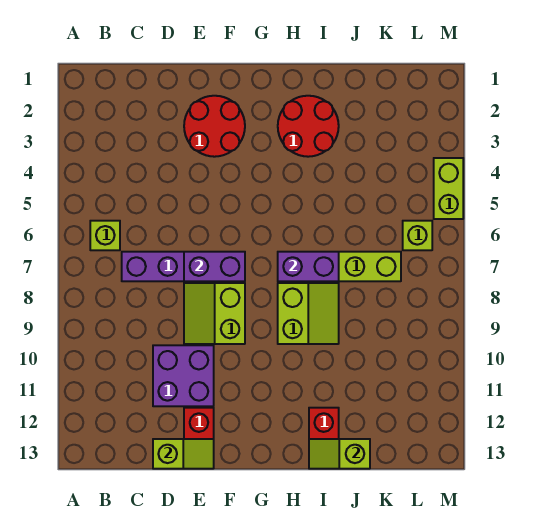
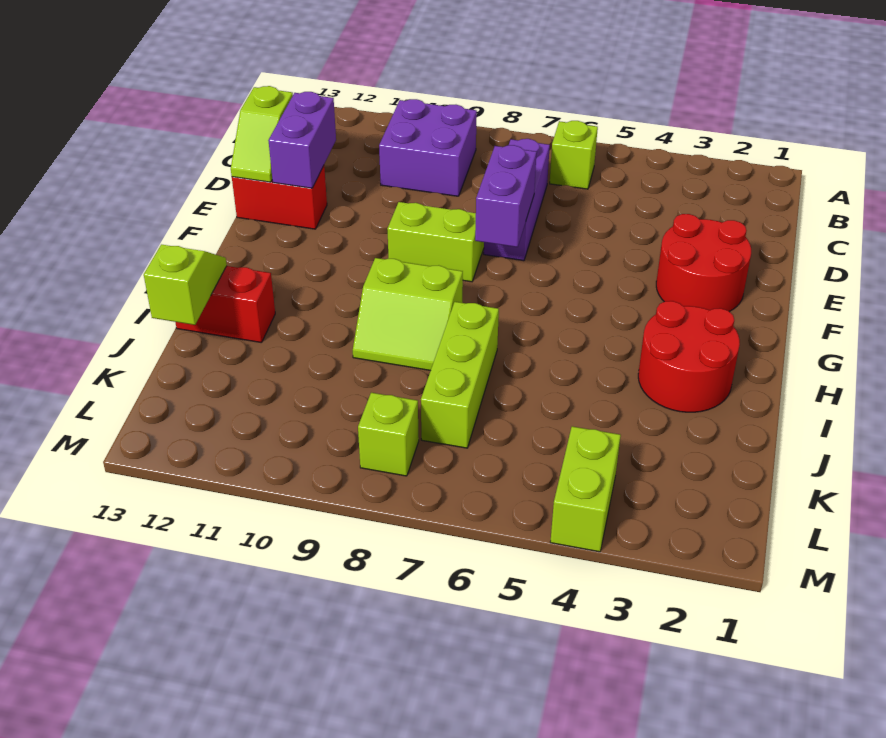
purple brick D10:E11 level 1 -> purple brick B9:C10 level 1
purple brick H7:I7 level 2 -> purple brick D12:E12 level 2
lime brick L6 level 1 -> lime brick L8 level 1
lime brick M4:M5 level 1 -> lime brick L4:M4 level 1

